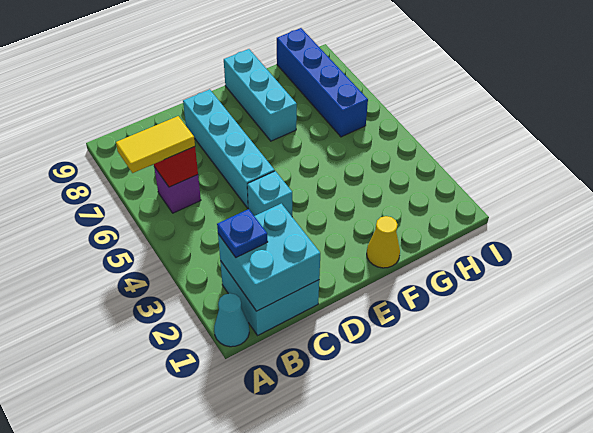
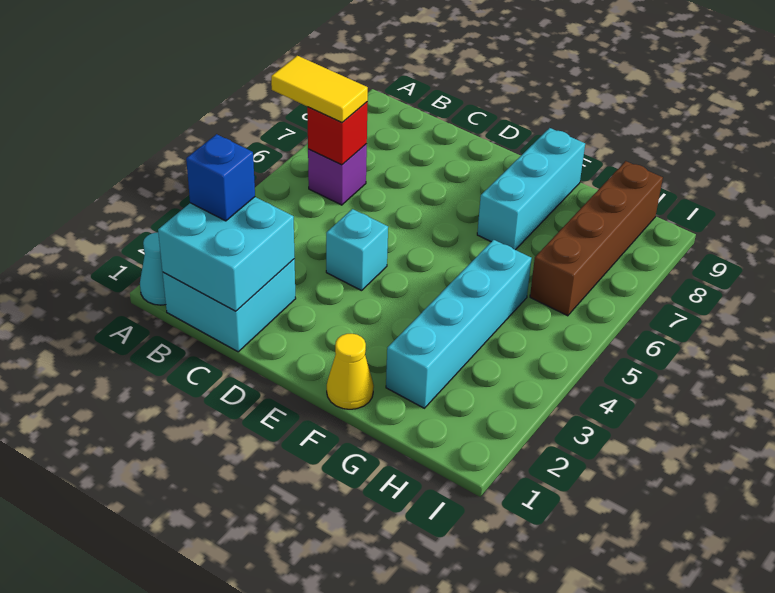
blue plate B2 level 3 -> blue brick B2 level 3
cyan brick D5:D8 level 1 -> cyan brick G2:G5 level 1
blue brick H6:H9 level 1 -> brown brick H6:H9 level 1

